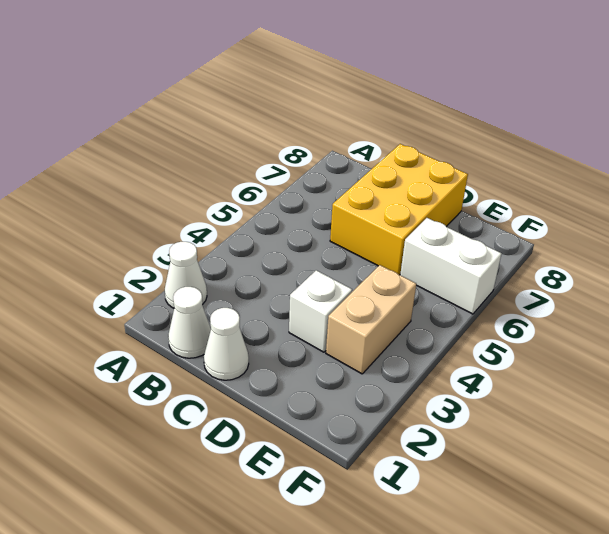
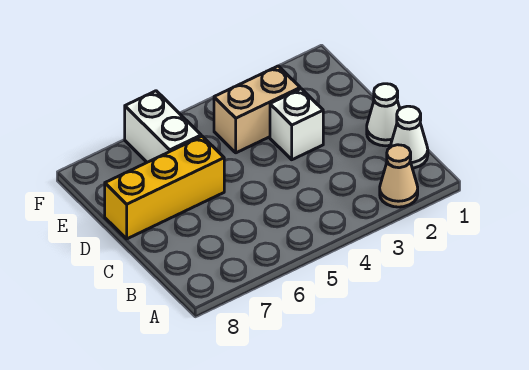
white cone A2 level 1 -> tan cone A2 level 1
yellow brick C6:D8 level 1 -> yellow brick D6:D8 level 1

